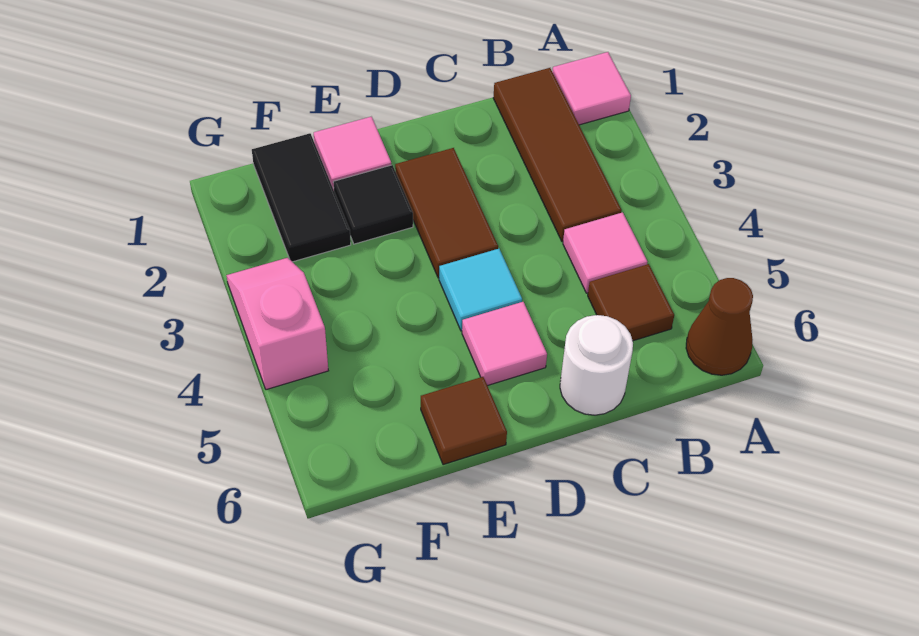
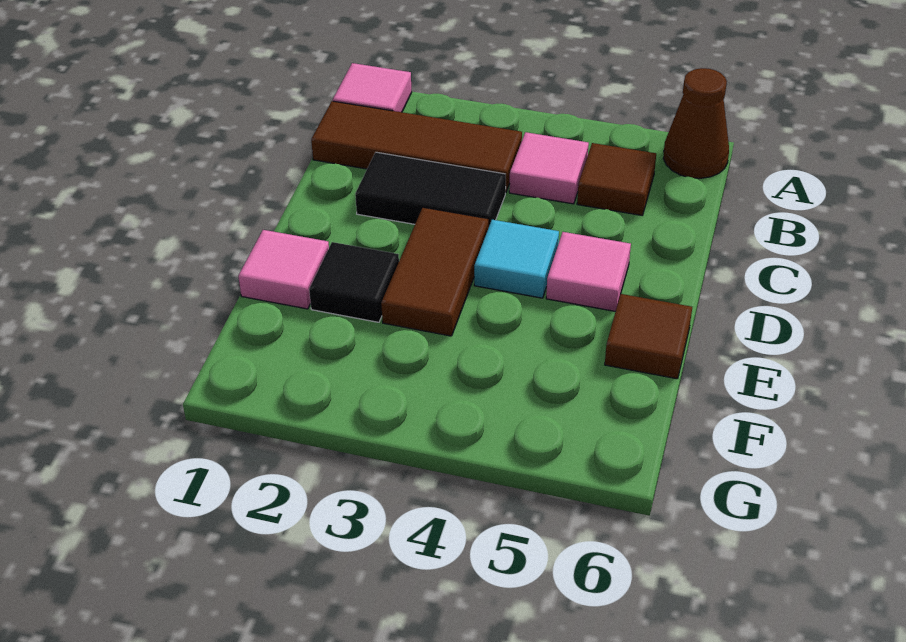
white round brick C6 level 1 -> none
brown tile D2:D3 level 1 -> brown tile D3:E3 level 1
black tile F1:F2 level 1 -> black tile C2:C3 level 1
pink slope G3:G4 level 1 top 4 -> none

